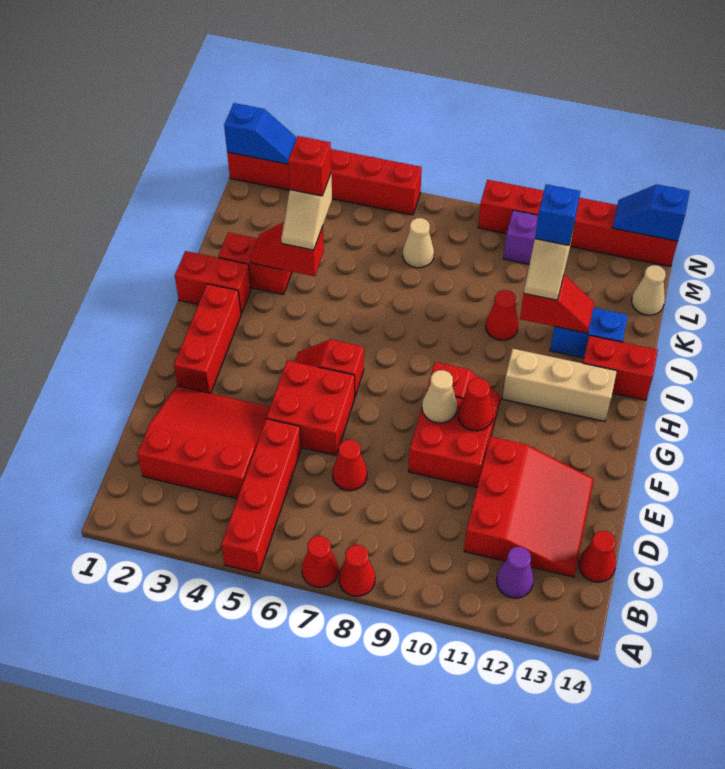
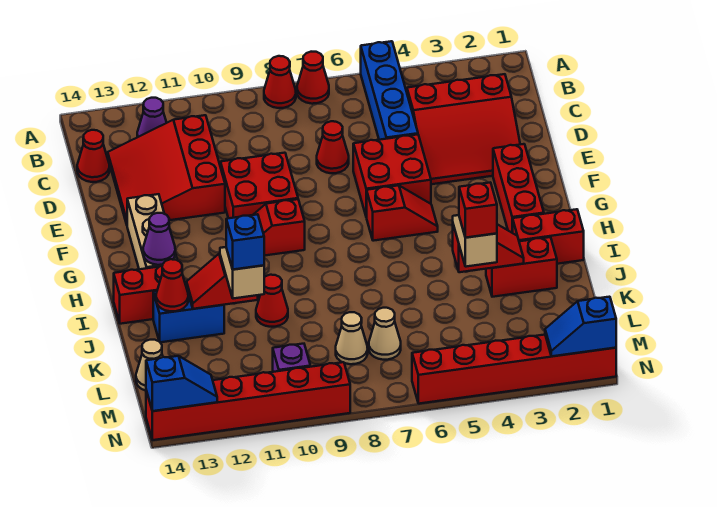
red brick A5:D5 level 1 -> blue brick A5:D5 level 1
tan cone F9 level 2 -> tan cone L8 level 1
red cone F10 level 2 -> red cone J13 level 2
tan brick H11:H13 level 1 -> tan brick F13:H13 level 1
none -> purple cone H13 level 2

